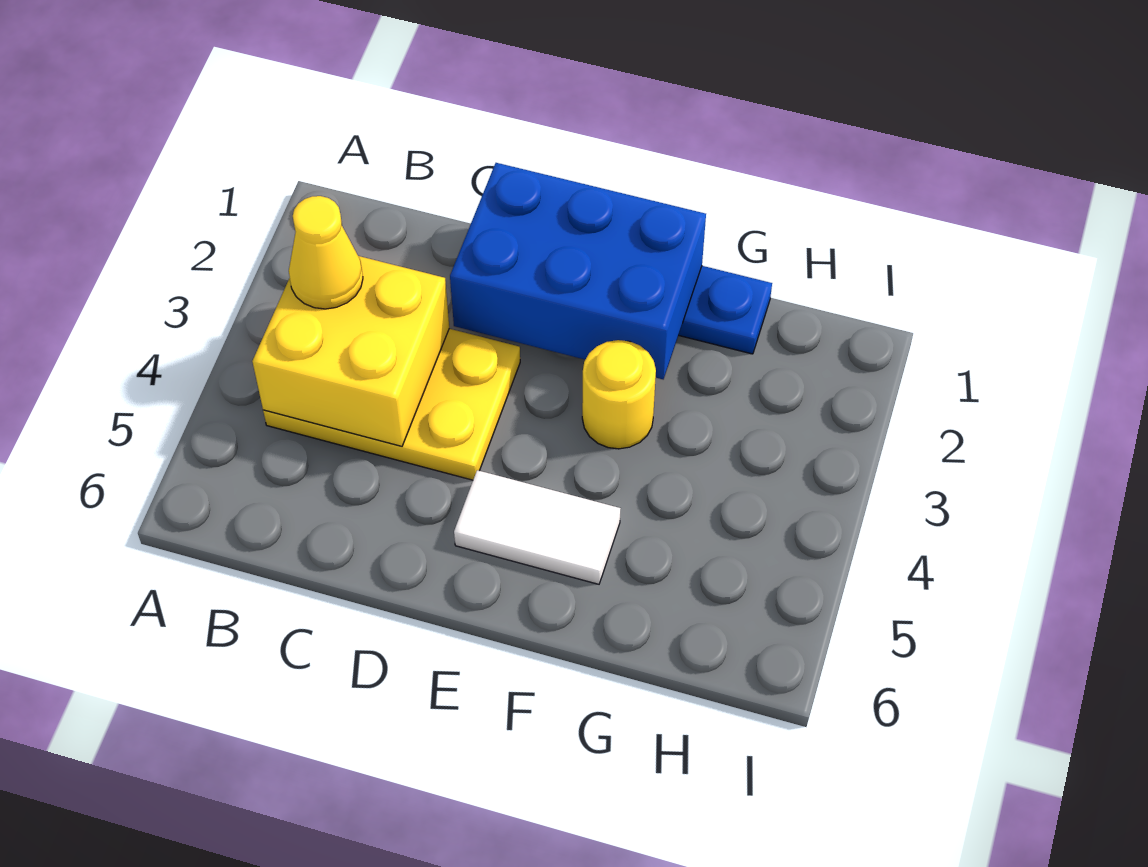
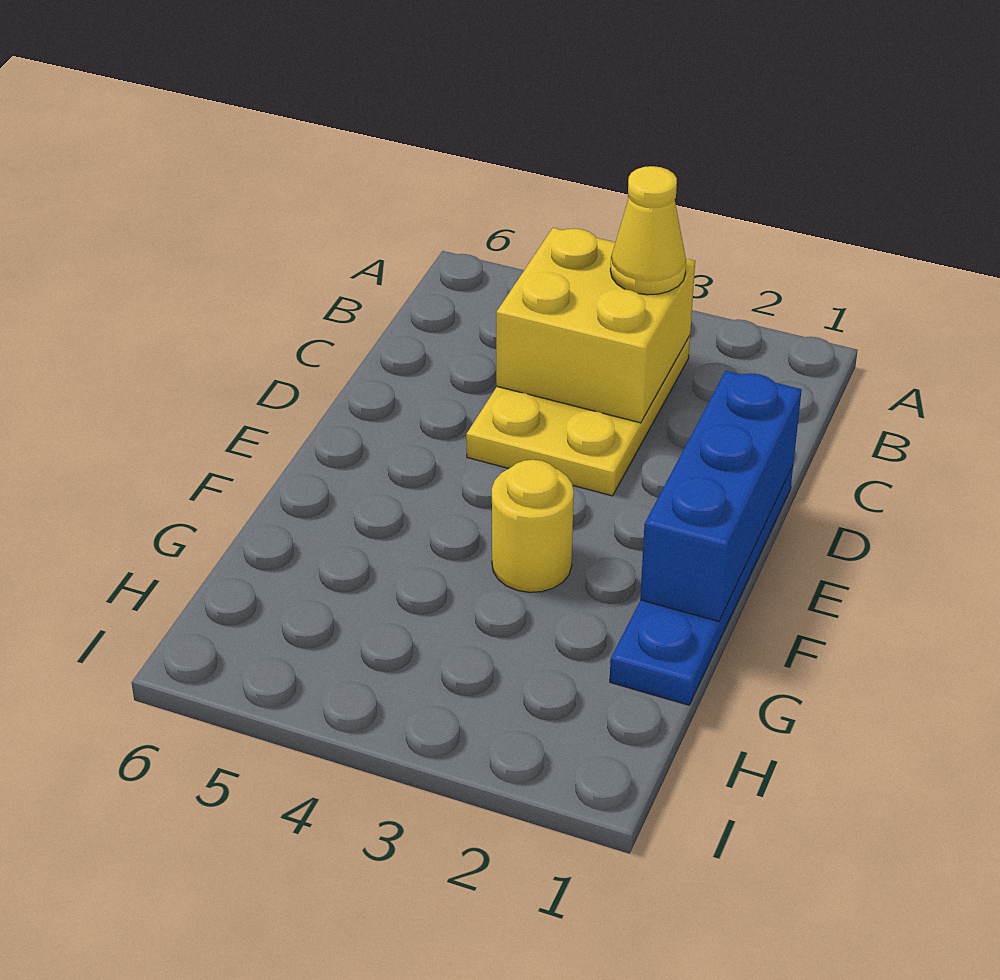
blue brick D1:F2 level 2 -> blue brick D1:F1 level 2
white tile E5:F5 level 1 -> none

